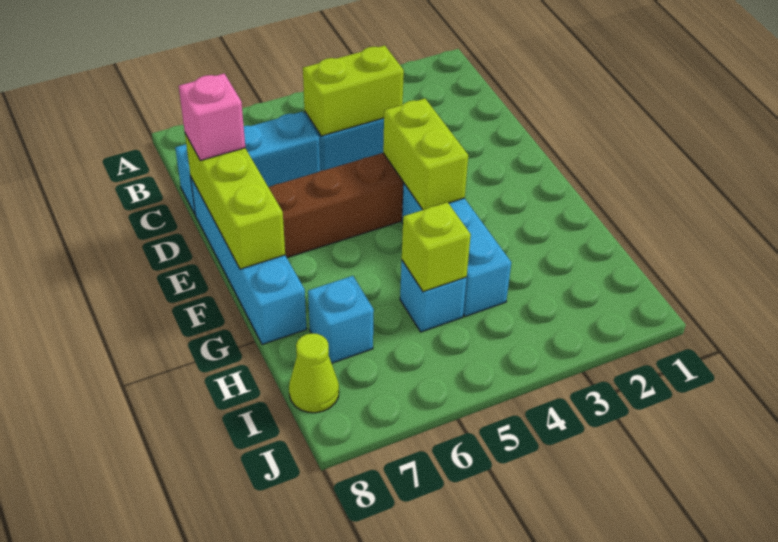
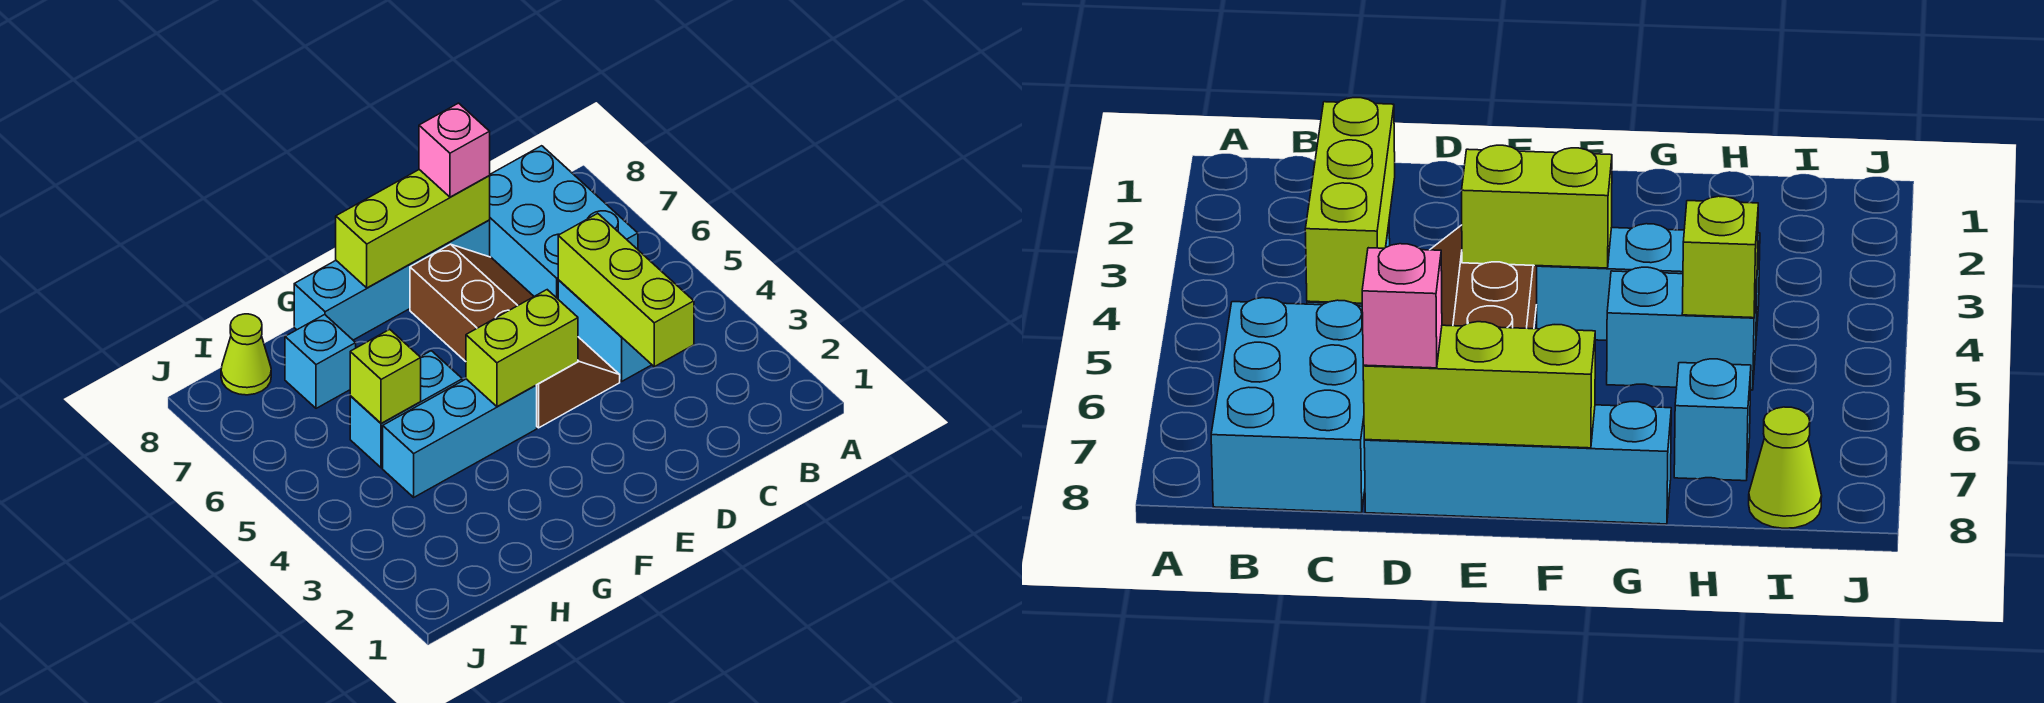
lime brick C4:C5 level 2 -> lime brick C3:C5 level 2
cyan brick C6:C8 level 1 -> cyan brick B6:C8 level 1
cyan brick H5 level 1 -> cyan brick G5:H5 level 1

